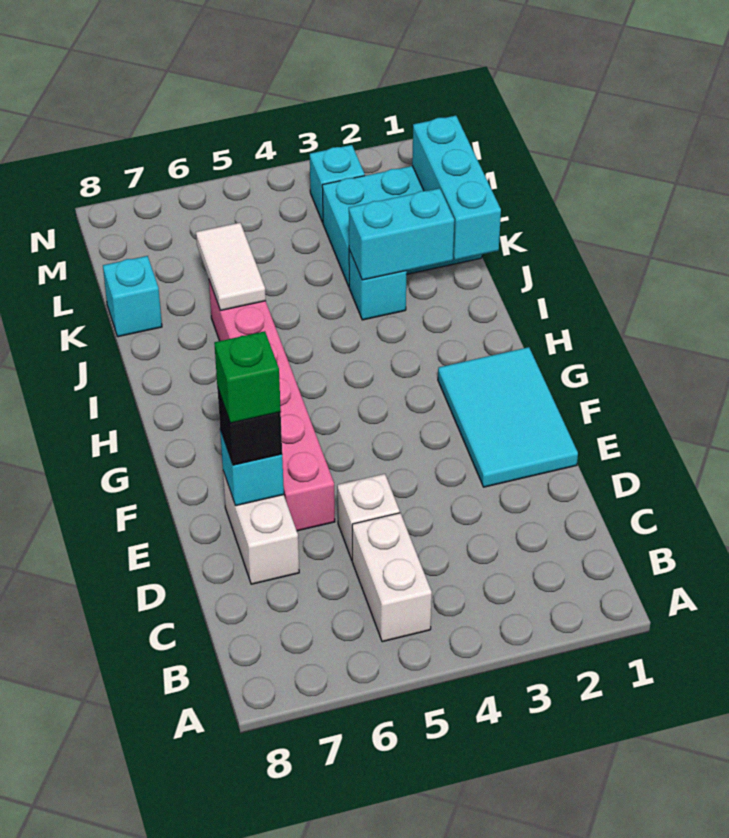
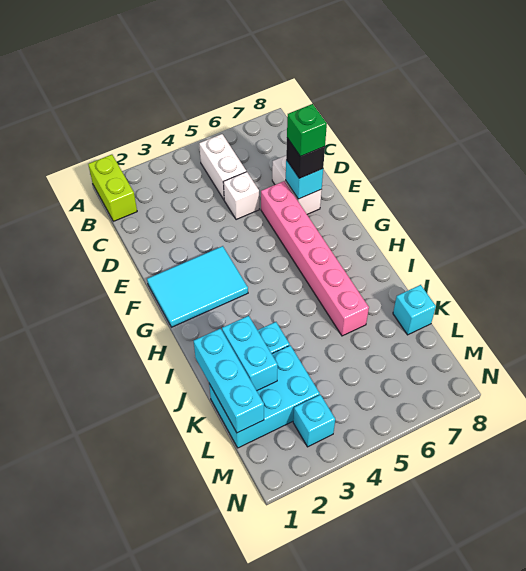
none -> lime brick A1:B1 level 1
cyan tile E1:G2 level 1 -> cyan tile F1:G3 level 1
cyan brick J2:J3 level 2 -> cyan brick J2:K2 level 2
white tile J6:K6 level 2 -> none

